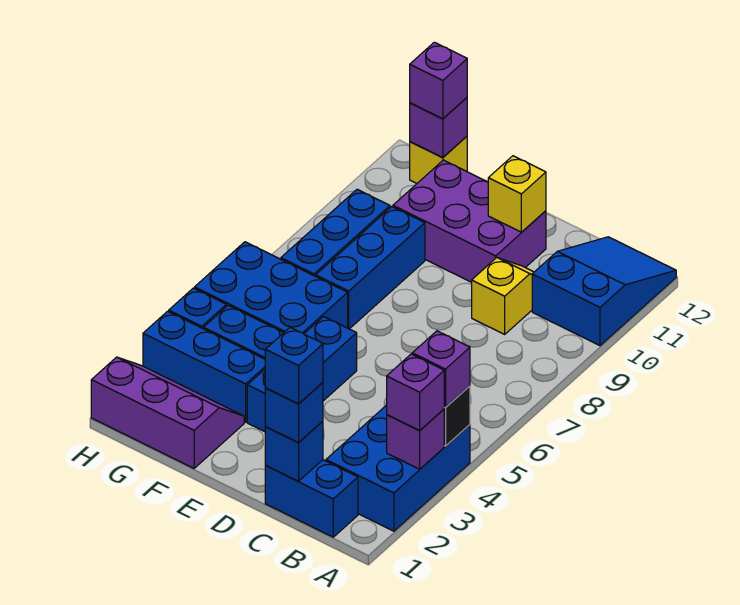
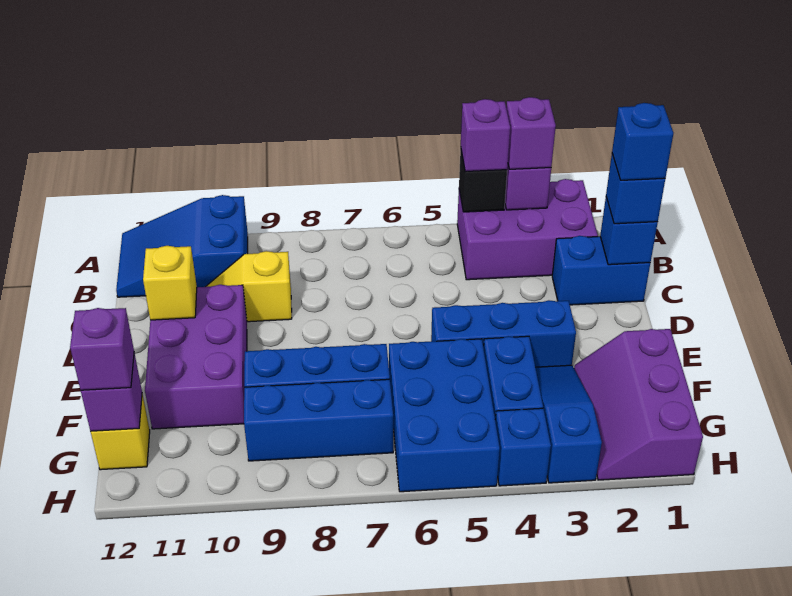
blue brick A2:B4 level 1 -> purple brick A2:B4 level 1
blue brick B1:C1 level 1 -> blue brick C1:C2 level 1
blue brick F3:H3 level 1 -> blue slope F3:H3 level 1 top H

